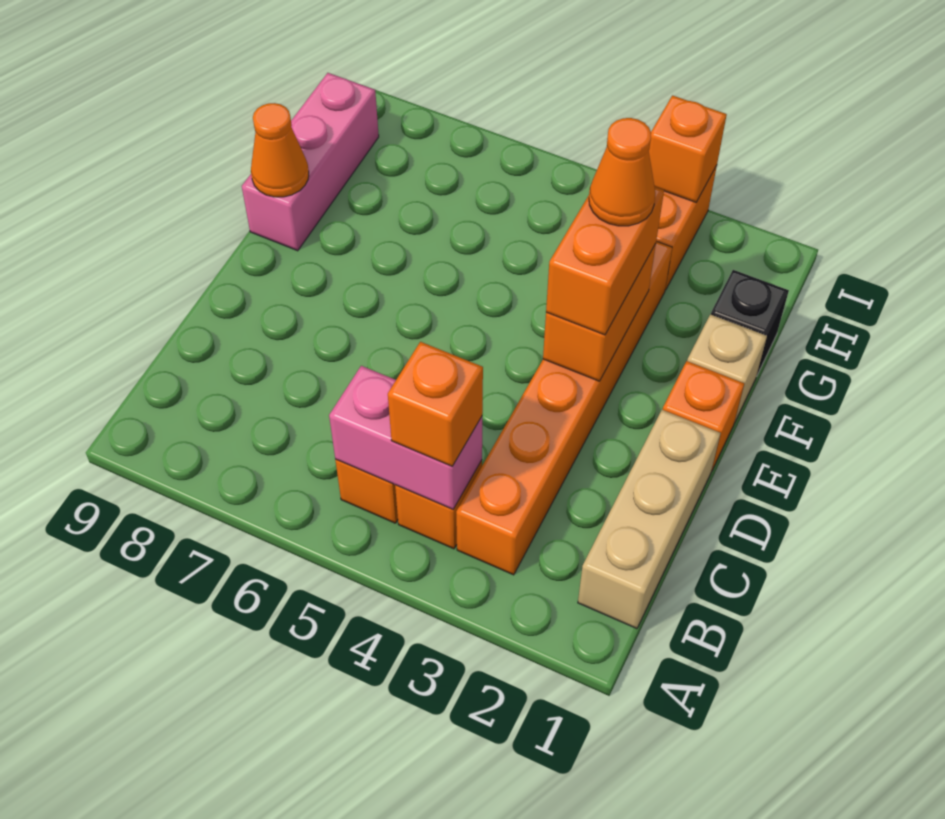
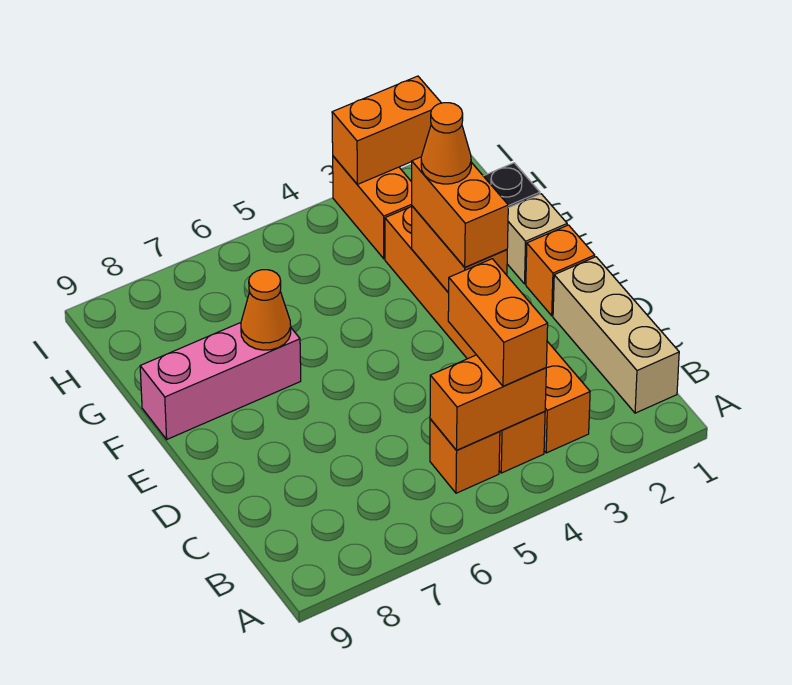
pink brick B4:B5 level 2 -> orange brick B4:B5 level 2
orange brick B4 level 3 -> orange brick B4:C4 level 3
pink brick F9:H9 level 1 -> pink brick F7:F9 level 1
orange cone F9 level 2 -> orange cone F7 level 2
orange brick I3 level 2 -> orange brick I2:I3 level 2

